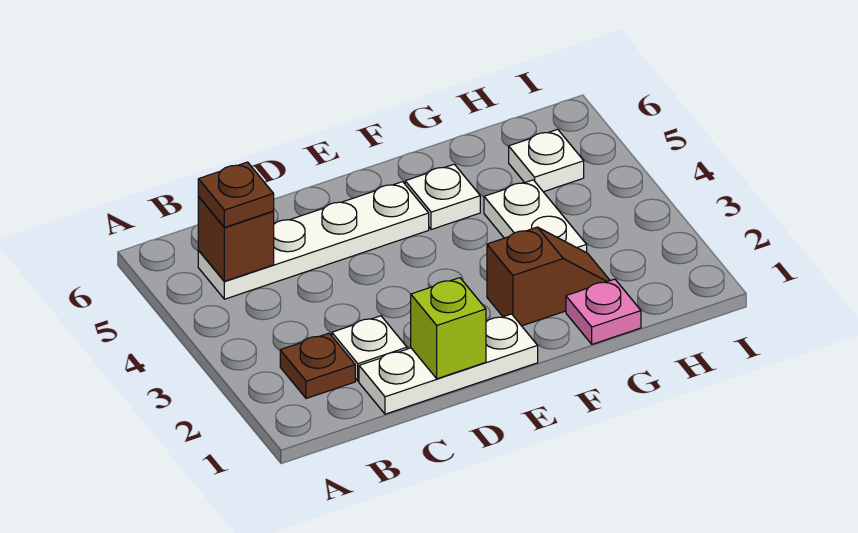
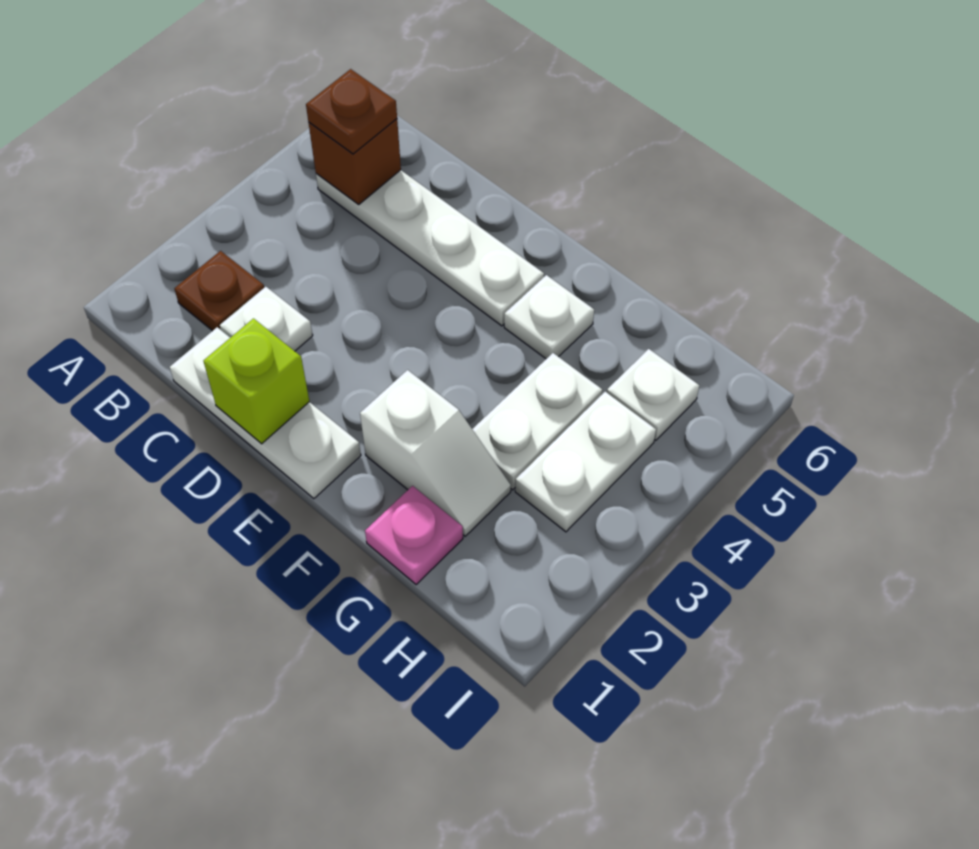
brown slope F2:G2 level 1 top F -> white slope F2:G2 level 1 top F
none -> white plate H3:H4 level 1

